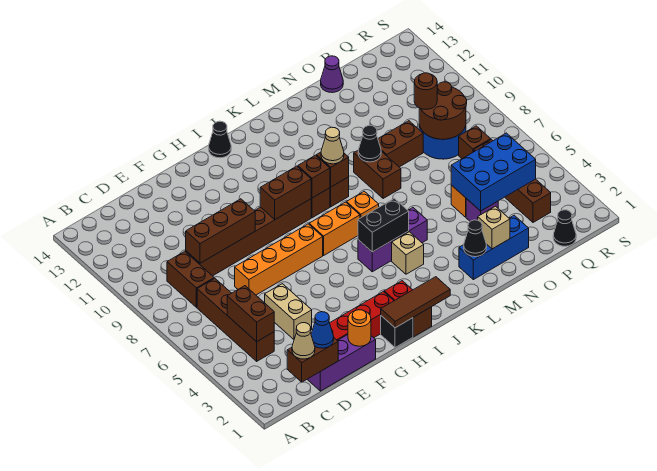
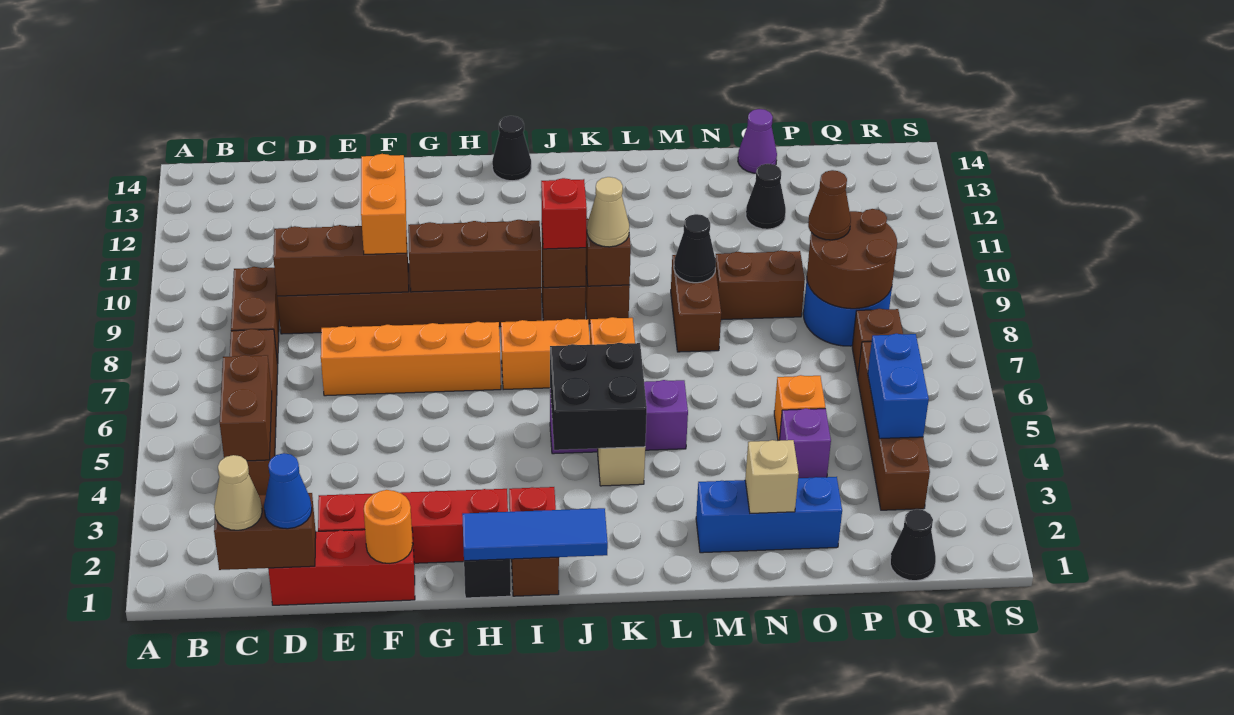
purple brick D1:F1 level 1 -> red brick D1:F1 level 1
tan brick E4:E5 level 1 -> none
none -> orange brick F9:F10 level 3
brown tile H1:J1 level 2 -> blue tile H1:J1 level 2
brown brick H9:I9 level 2 -> brown brick G9:I9 level 2
black brick J5:K5 level 2 -> black brick J4:K5 level 2
none -> red brick J9 level 3
black cone M2 level 2 -> black cone O12 level 1
blue brick O4:Q5 level 2 -> blue brick Q4:Q5 level 2
brown round brick P9 level 3 -> brown cone P9 level 3

